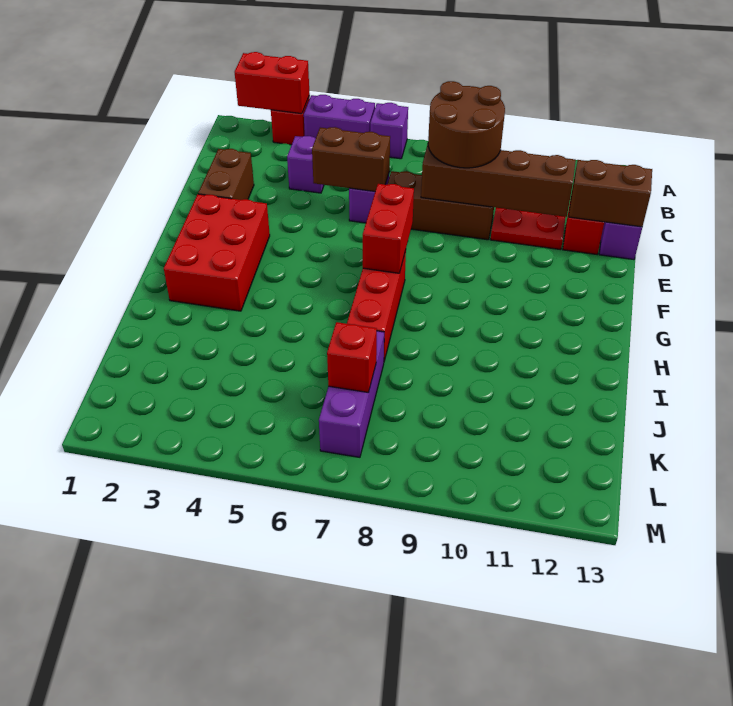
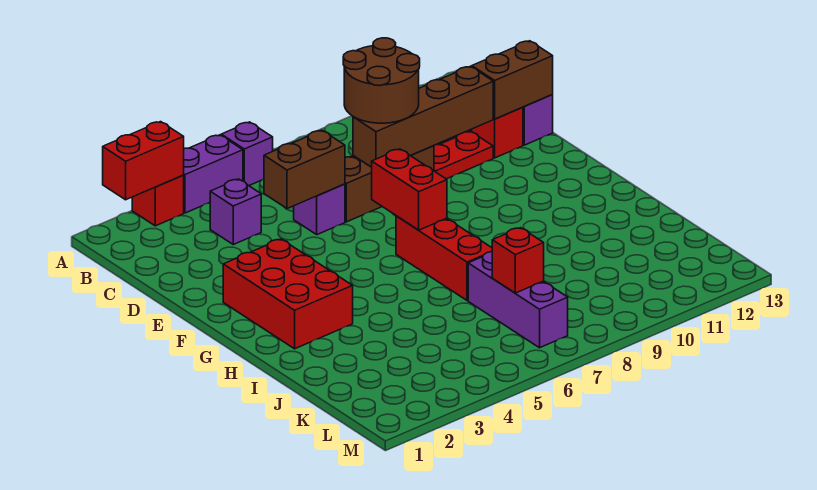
brown brick D2:E2 level 1 -> none

